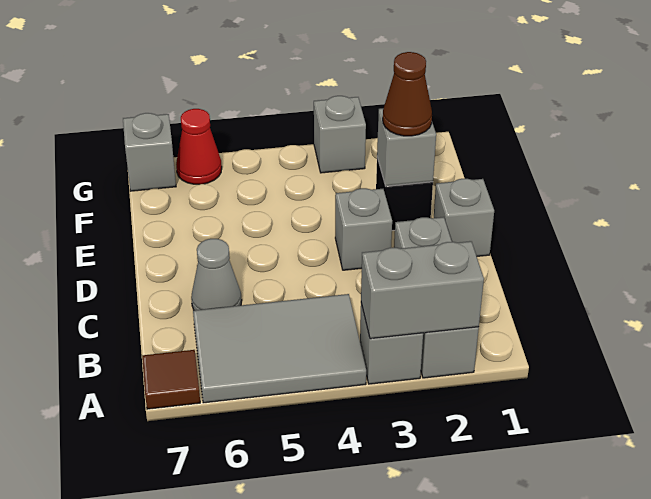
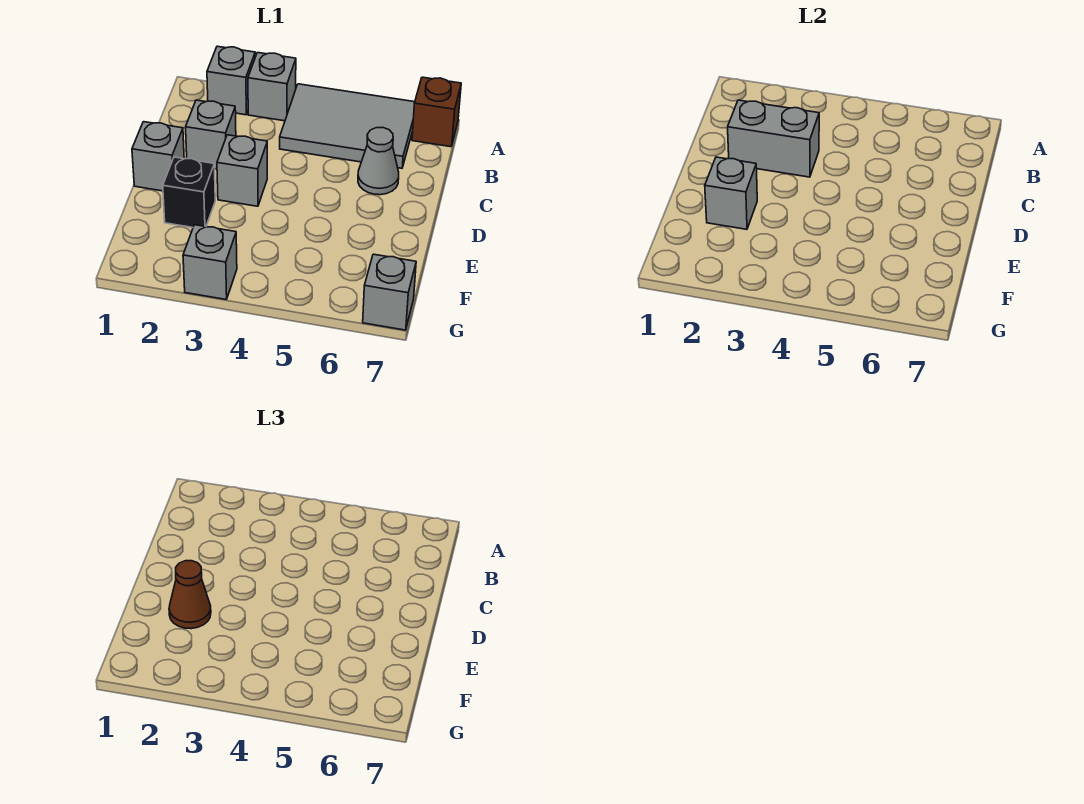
grey brick A2:A3 level 2 -> grey brick C2:C3 level 2
brown tile A7 level 1 -> brown brick A7 level 1
red cone G6 level 1 -> none

